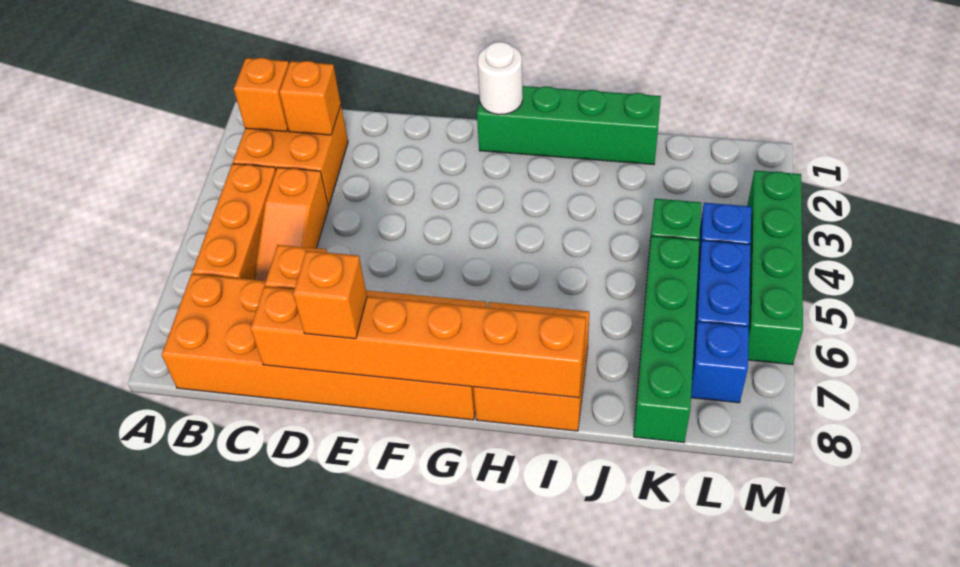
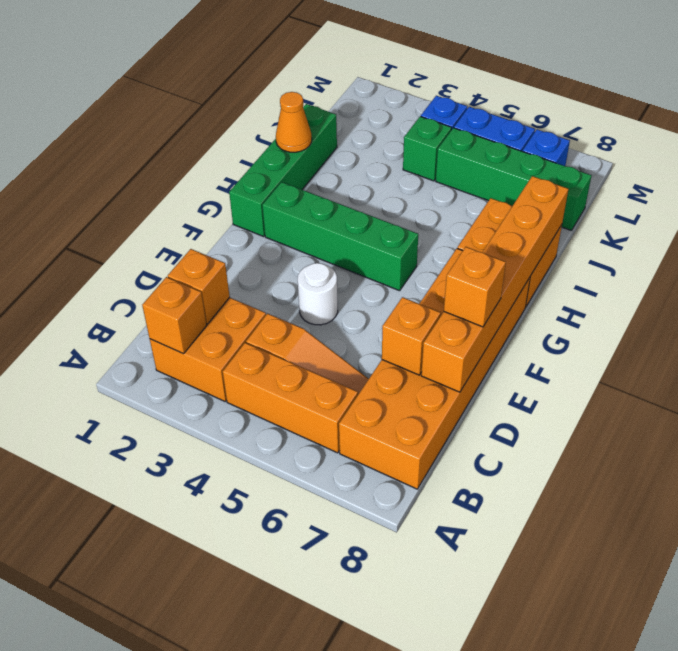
white round brick G1 level 2 -> white round brick E4 level 1
none -> orange cone I1 level 2
green brick M3:M6 level 1 -> green brick G2:G5 level 1

